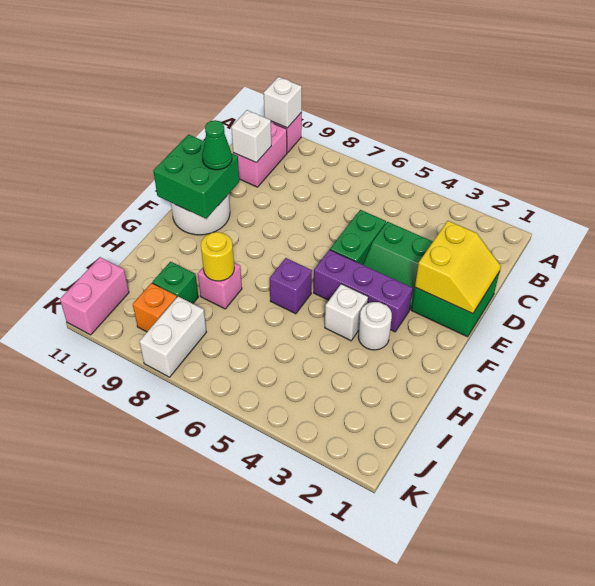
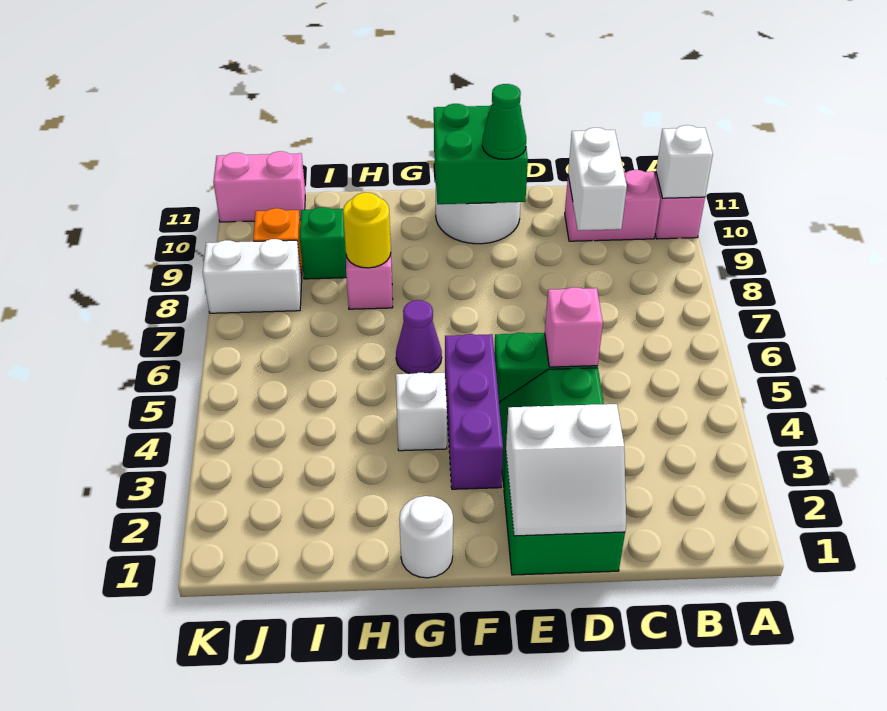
white brick C10 level 2 -> white brick C9:C10 level 2
yellow slope D1:E2 level 2 top 2 -> white slope D1:E2 level 2 top 2
none -> pink brick D5 level 2
white round brick G3 level 1 -> white round brick G1 level 1
purple brick G6 level 1 -> purple cone G6 level 1

